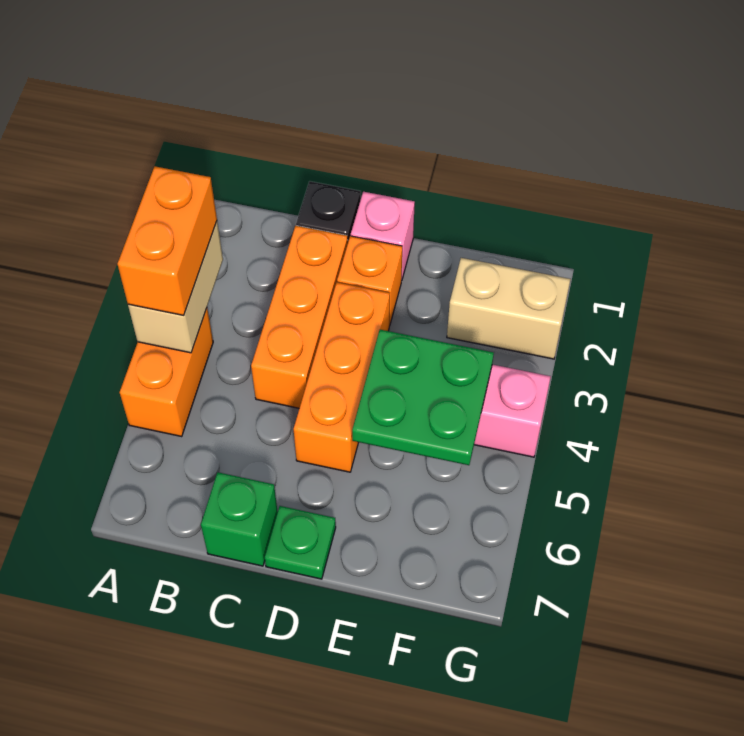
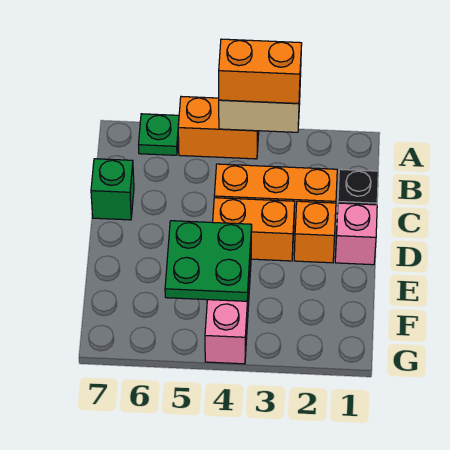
orange brick D3:D5 level 1 -> orange brick D3:D4 level 1
green plate D7 level 1 -> green plate A6 level 1
tan brick F2:G2 level 1 -> none

